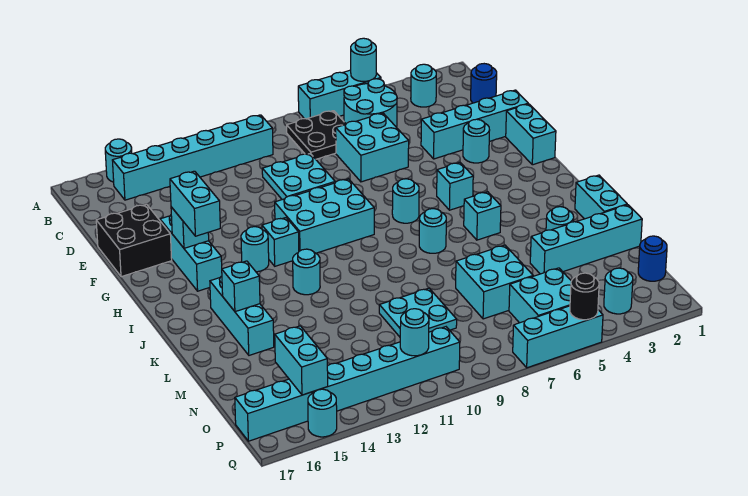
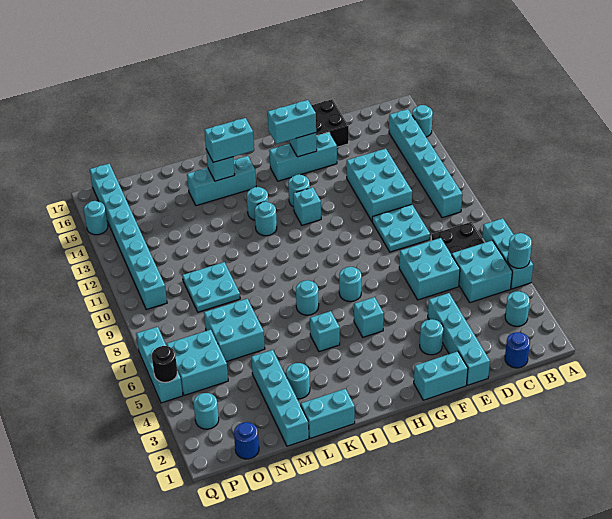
cyan round brick B5:C6 level 1 -> cyan brick B5:C6 level 1
cyan brick G9:H11 level 1 -> cyan brick D11:E13 level 1
cyan brick O15:P15 level 2 -> cyan brick J15:K15 level 3
cyan round brick P11 level 2 -> cyan round brick J13 level 1

